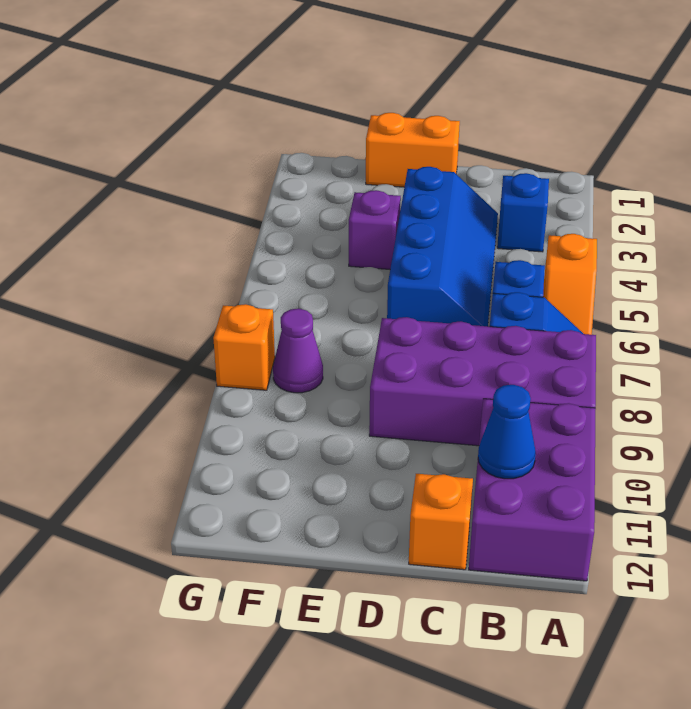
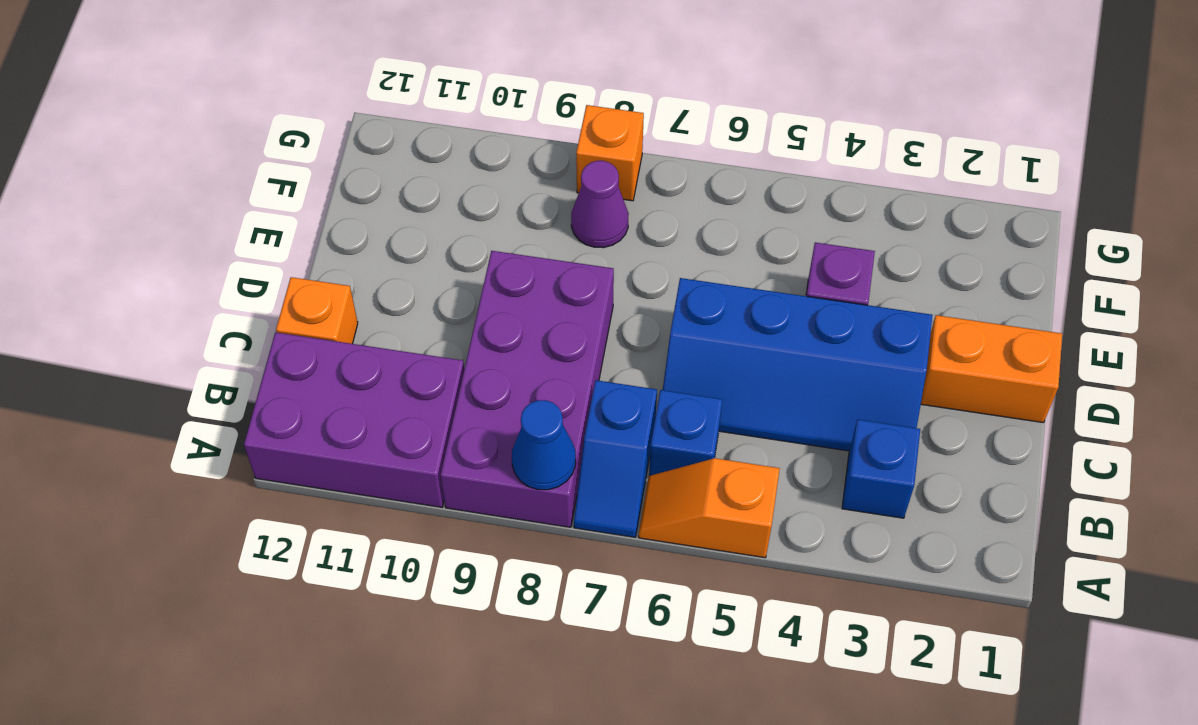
blue cone B11 level 2 -> blue cone A8 level 2
orange brick D1:E1 level 1 -> orange brick D1:D2 level 1

